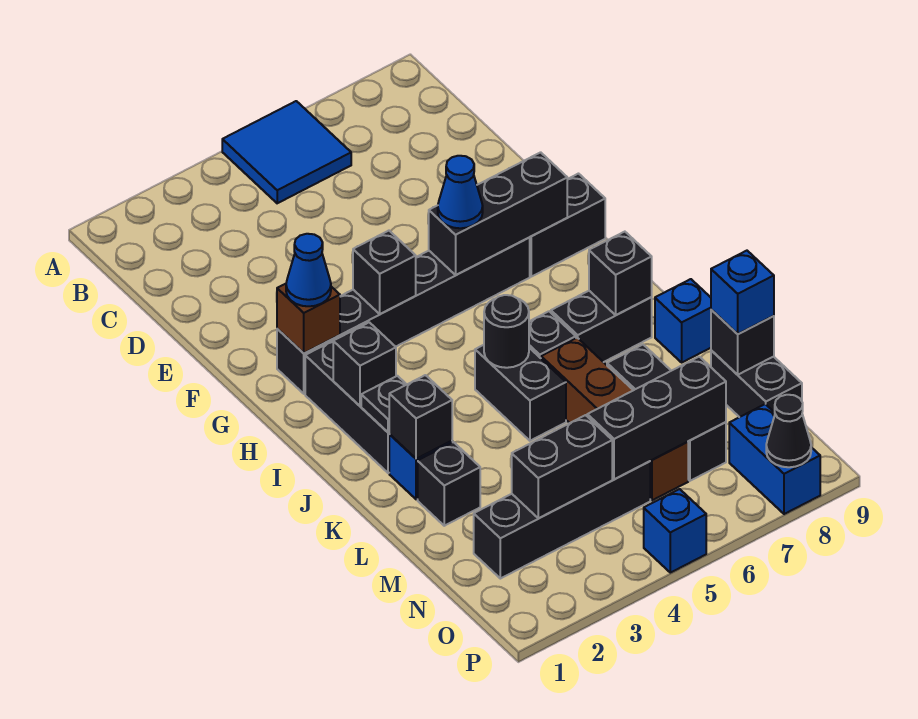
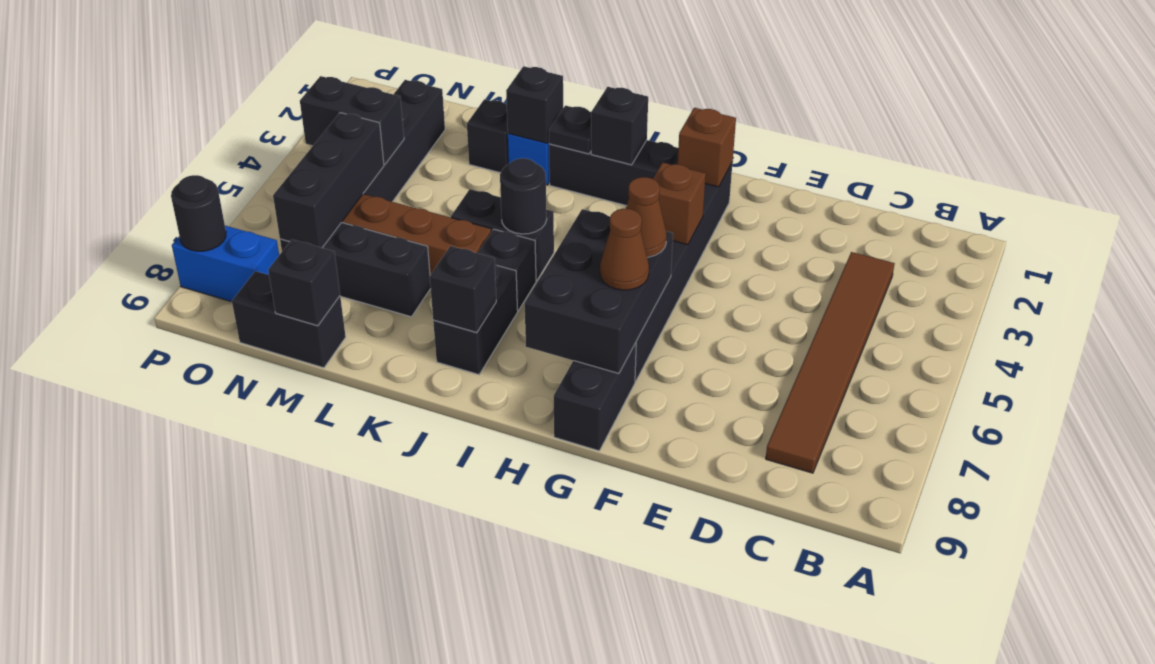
blue tile A5:B6 level 1 -> none
none -> brown tile C3:C8 level 1
blue cone G2 level 3 -> none
black brick G4 level 2 -> brown brick G4 level 2
black brick G6:G8 level 2 -> black brick G6:H8 level 2
blue cone G6 level 3 -> brown cone G6 level 3
none -> brown cone G7 level 3
blue brick K9 level 1 -> none
blue brick M9 level 3 -> none
black brick N3:N4 level 2 -> black brick N4:O4 level 2
blue brick P5 level 1 -> none
black cone P8 level 2 -> black round brick P8 level 2

